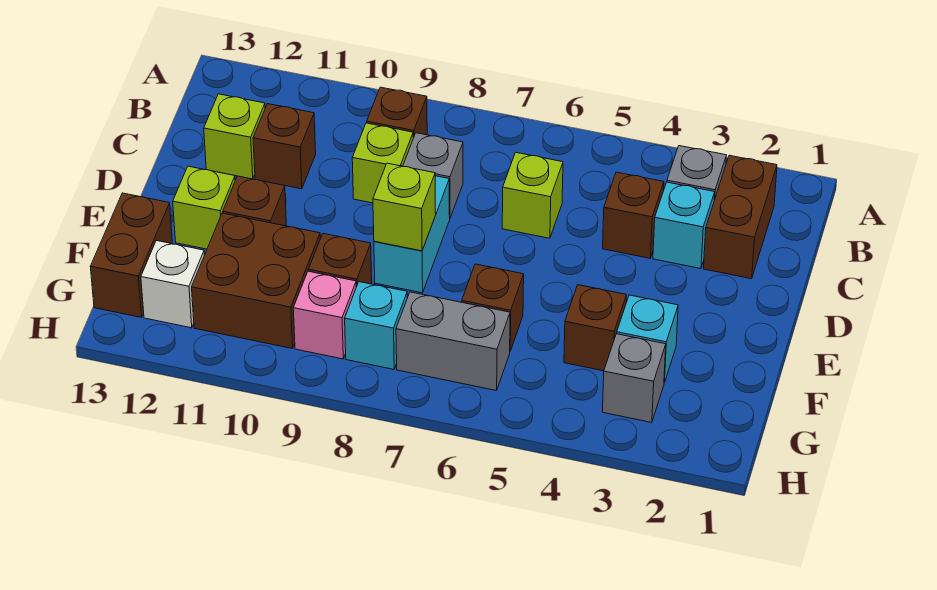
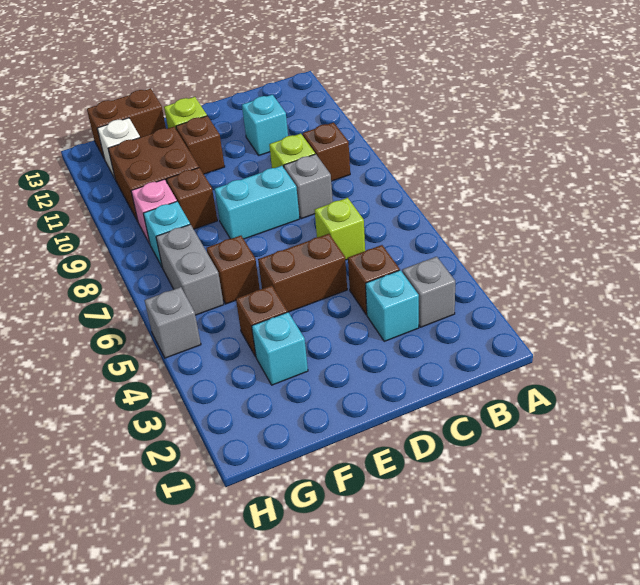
brown brick B2:C2 level 1 -> brown brick D5:E5 level 1
brown brick C11 level 1 -> cyan brick C11 level 1
lime brick C12 level 1 -> none
lime brick E8 level 2 -> none
grey brick G3 level 1 -> grey brick H5 level 1

